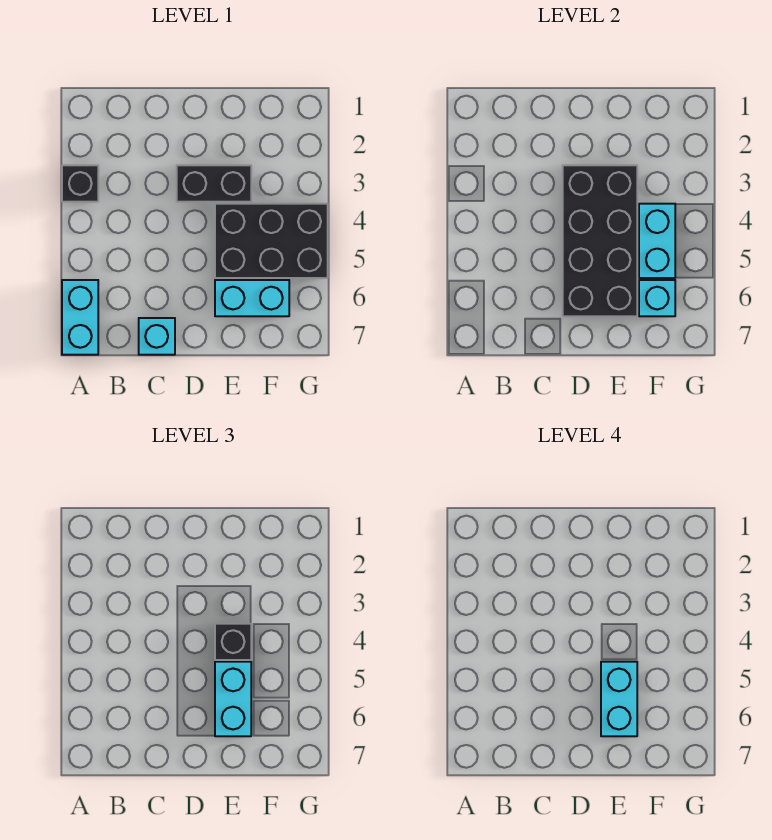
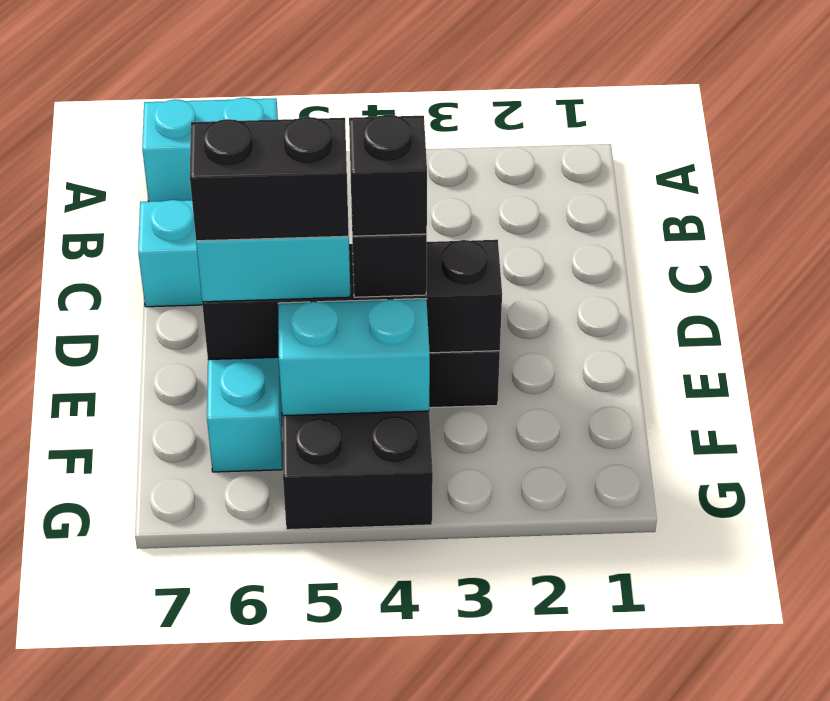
black brick A3 level 1 -> black brick E4 level 4
black brick D3:E6 level 2 -> black brick E3:E6 level 2
cyan brick E5:E6 level 4 -> black brick E5:E6 level 4
cyan brick F6 level 2 -> none

